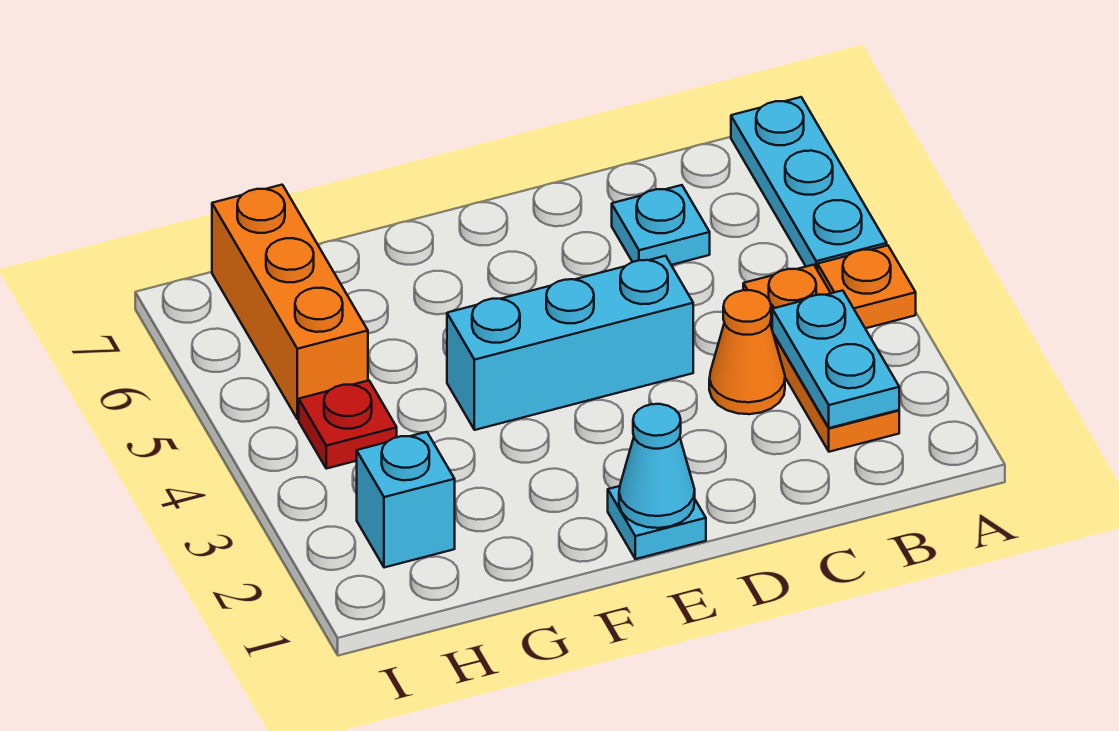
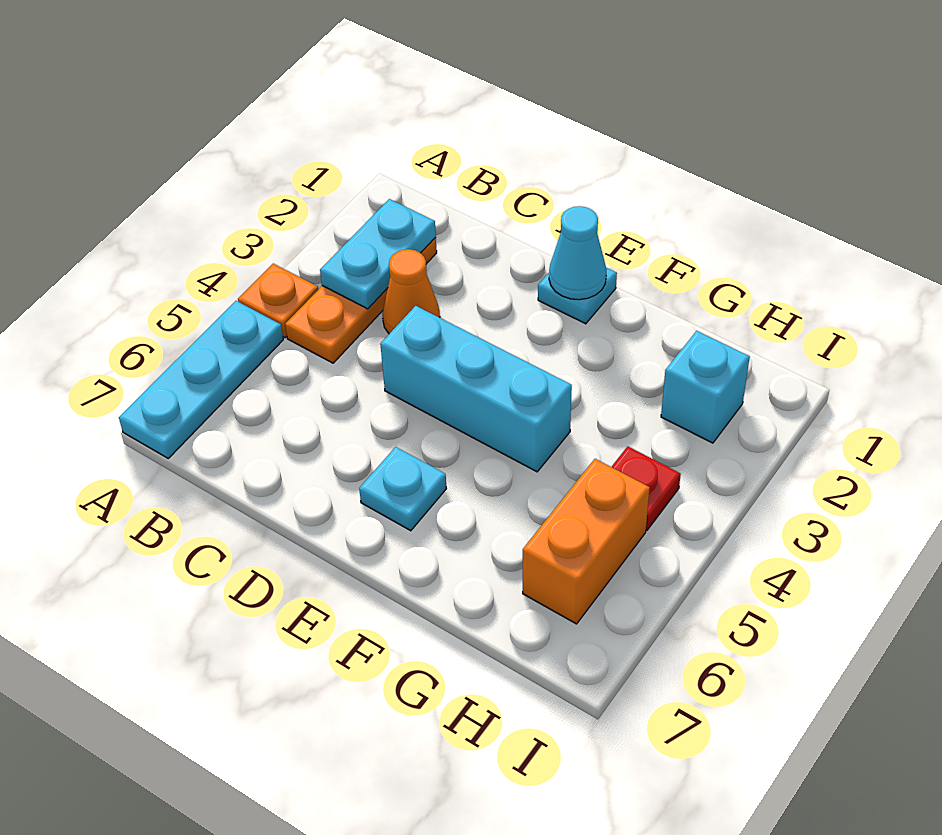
cyan plate C6 level 1 -> cyan plate E6 level 1
orange brick H5:H7 level 1 -> orange brick H5:H6 level 1

